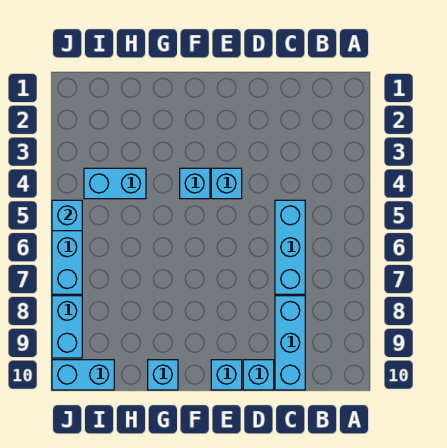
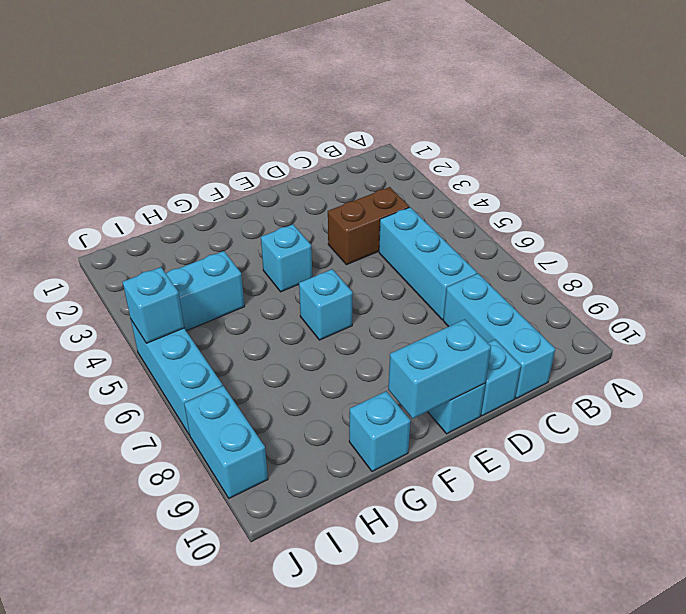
none -> brown brick C4:D4 level 1
cyan brick E4 level 1 -> cyan brick F6 level 1
cyan brick I10:J10 level 1 -> cyan brick E10:F10 level 2

